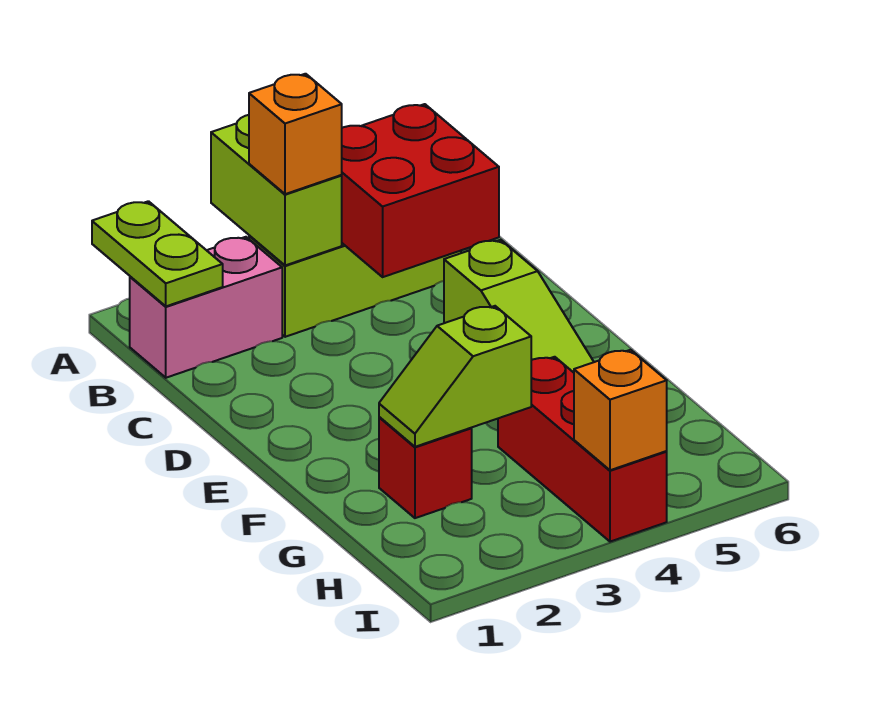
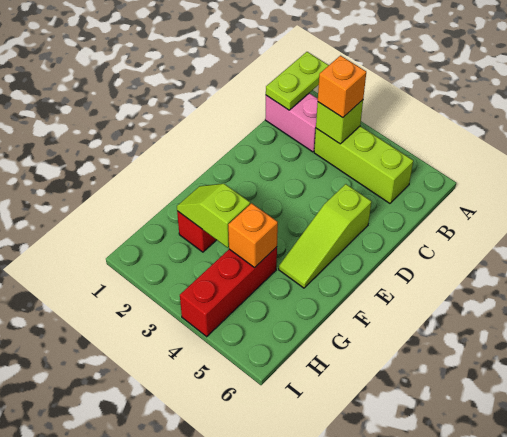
lime brick A3:B3 level 2 -> lime brick B3 level 2
red brick B4:C5 level 2 -> none
orange brick I4 level 2 -> orange brick G4 level 2

